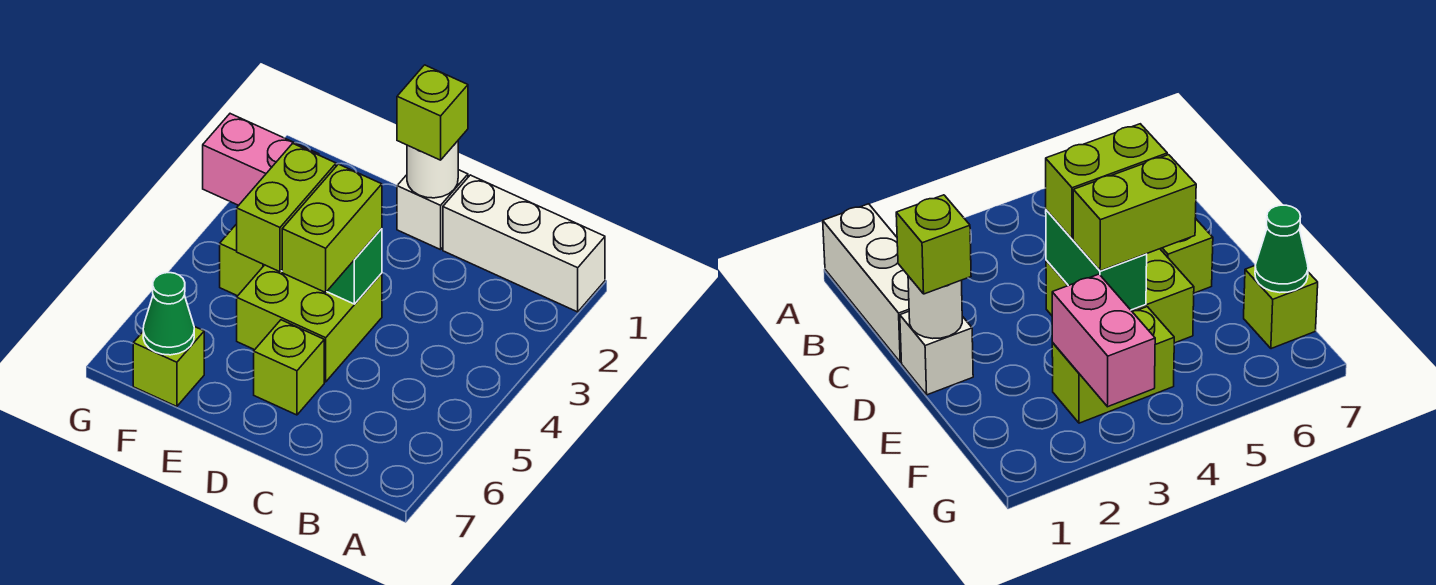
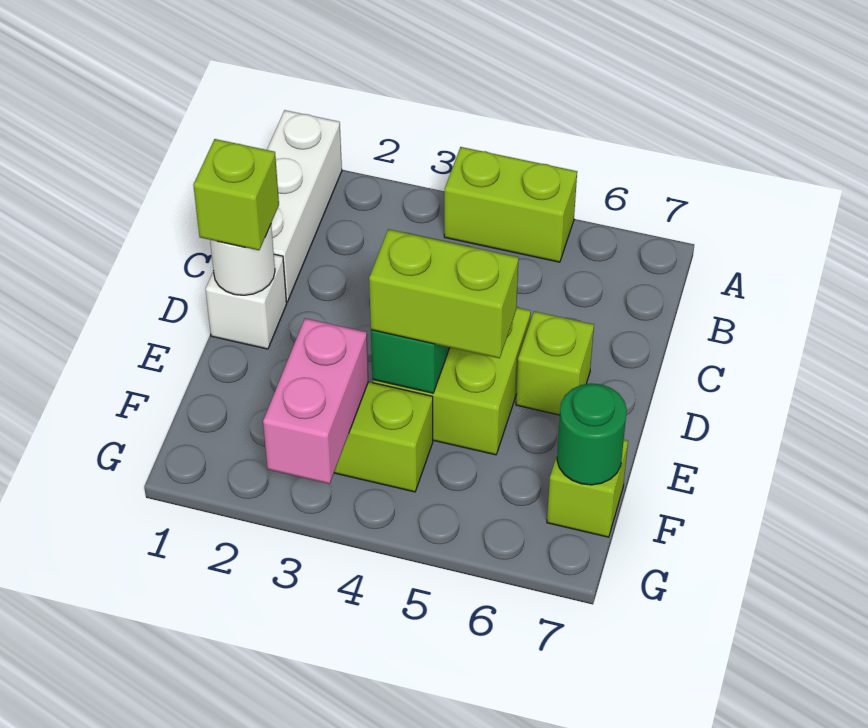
lime brick D4:D5 level 3 -> lime brick A4:A5 level 1
green cone F7 level 2 -> green round brick F7 level 2

